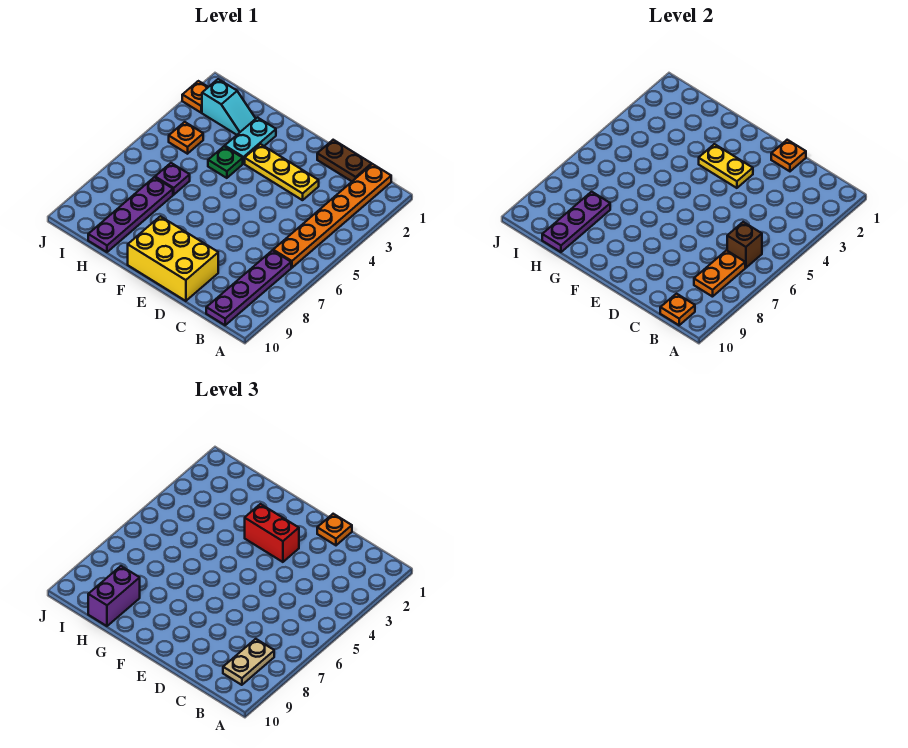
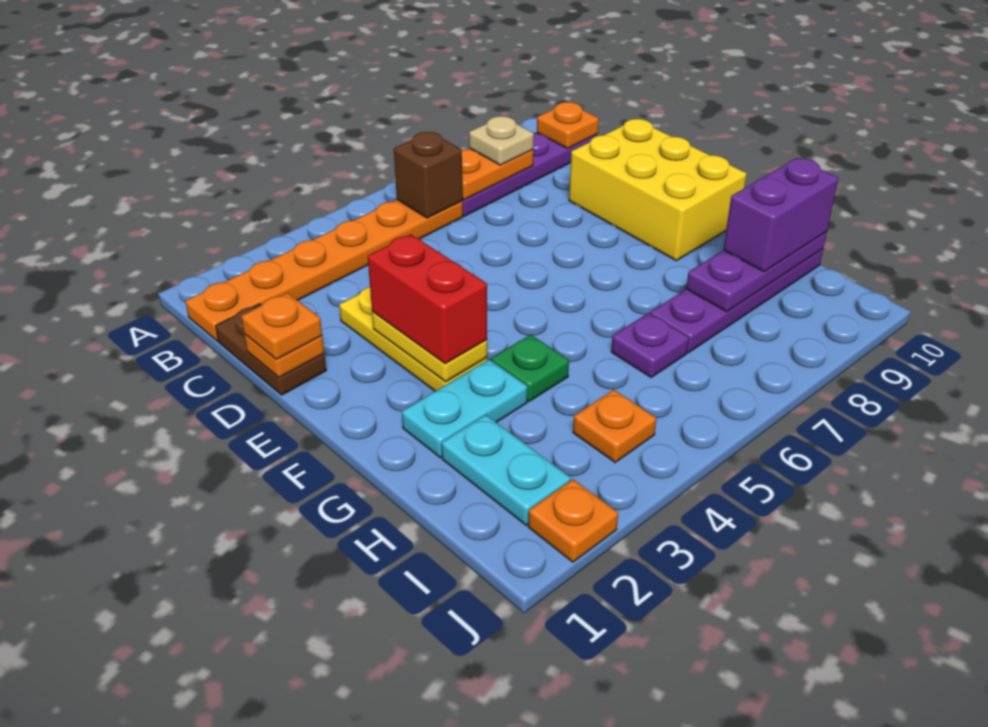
tan plate B8:B9 level 3 -> tan plate B8 level 3
cyan slope H2:I2 level 1 top I -> cyan plate H2:I2 level 1

